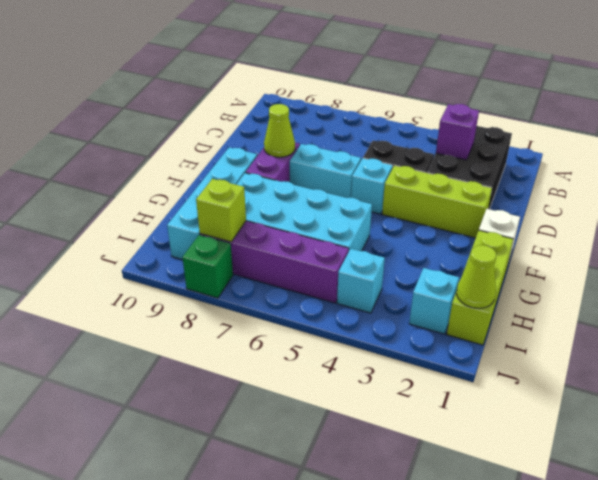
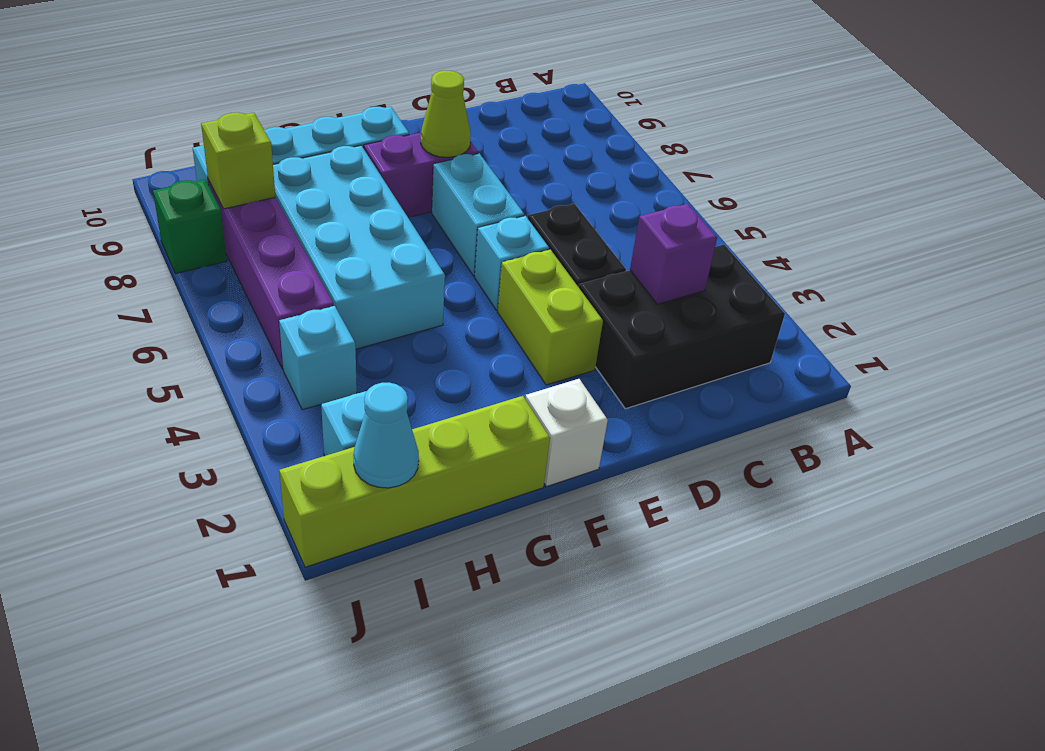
lime brick E2:E4 level 1 -> lime brick E3:E4 level 1
lime brick G1:I1 level 1 -> lime brick G1:J1 level 1
lime cone I1 level 2 -> cyan cone I1 level 2

